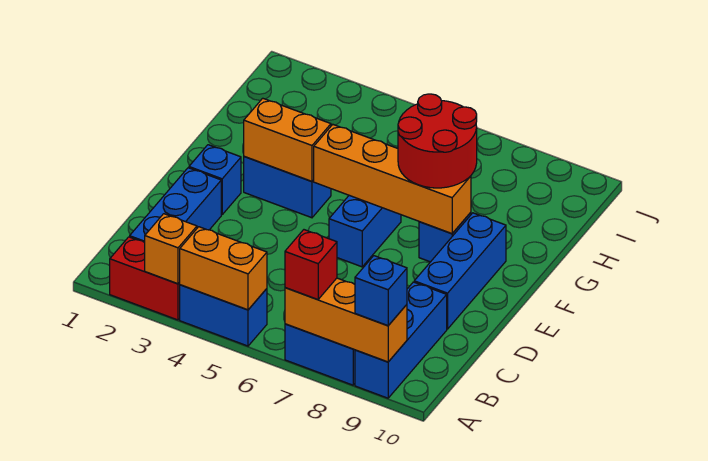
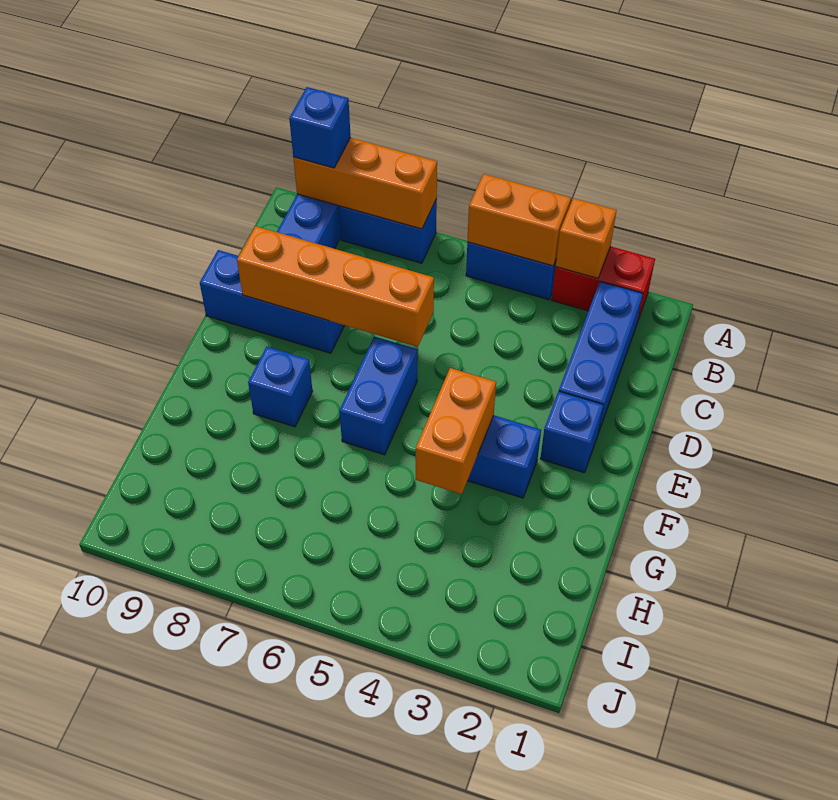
red brick A7 level 3 -> none
blue brick D9:F9 level 1 -> blue brick D8:D10 level 1
orange brick F3:F4 level 2 -> orange brick F4:G4 level 2
orange brick F5:F8 level 2 -> orange brick D6:D9 level 2
red round brick F7:G8 level 3 -> none

